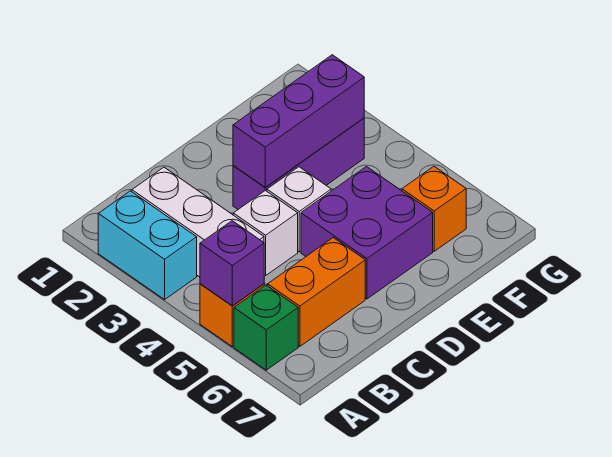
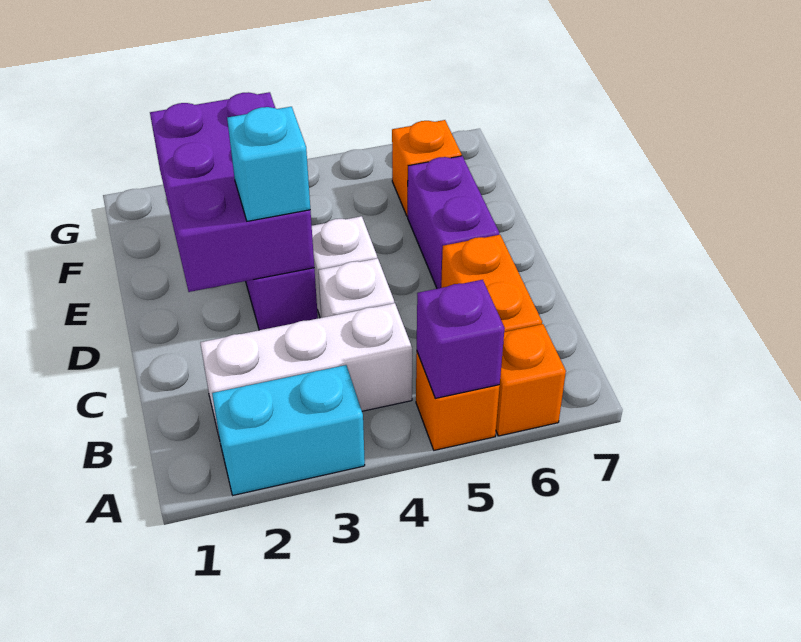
green brick A6 level 1 -> orange brick A6 level 1
purple brick D3:F3 level 2 -> purple brick D2:F3 level 2
none -> cyan brick D3 level 3
purple brick D5:E6 level 1 -> purple brick D6:E6 level 1

